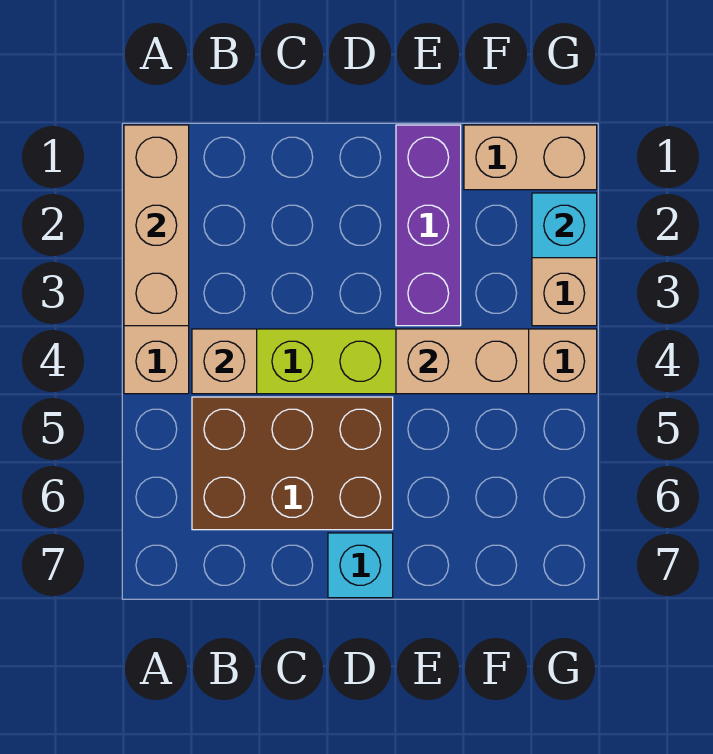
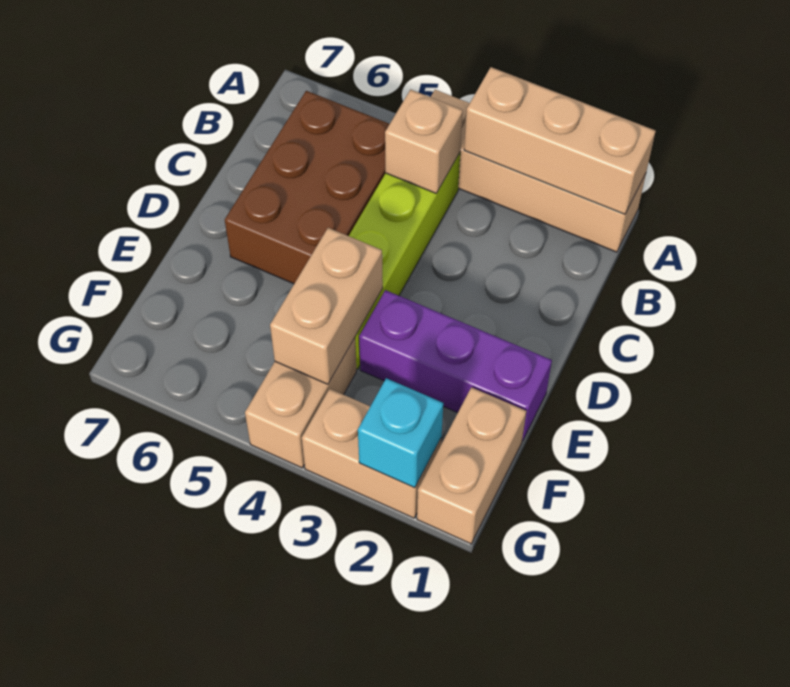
cyan brick D7 level 1 -> none

